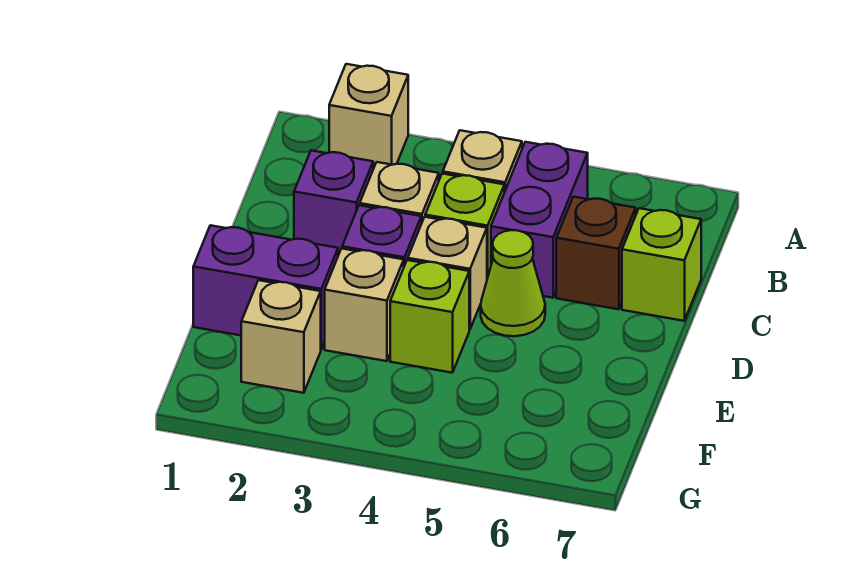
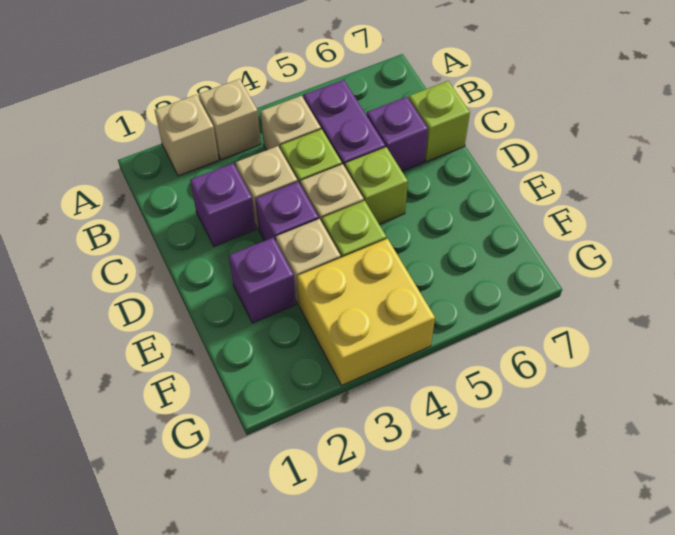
brown brick C6 level 1 -> purple brick C6 level 1
lime cone D5 level 1 -> lime brick D5 level 1
purple brick E1:E2 level 1 -> purple brick E2 level 1
tan brick F2 level 1 -> tan brick A3 level 1
none -> yellow brick F3:G4 level 1

